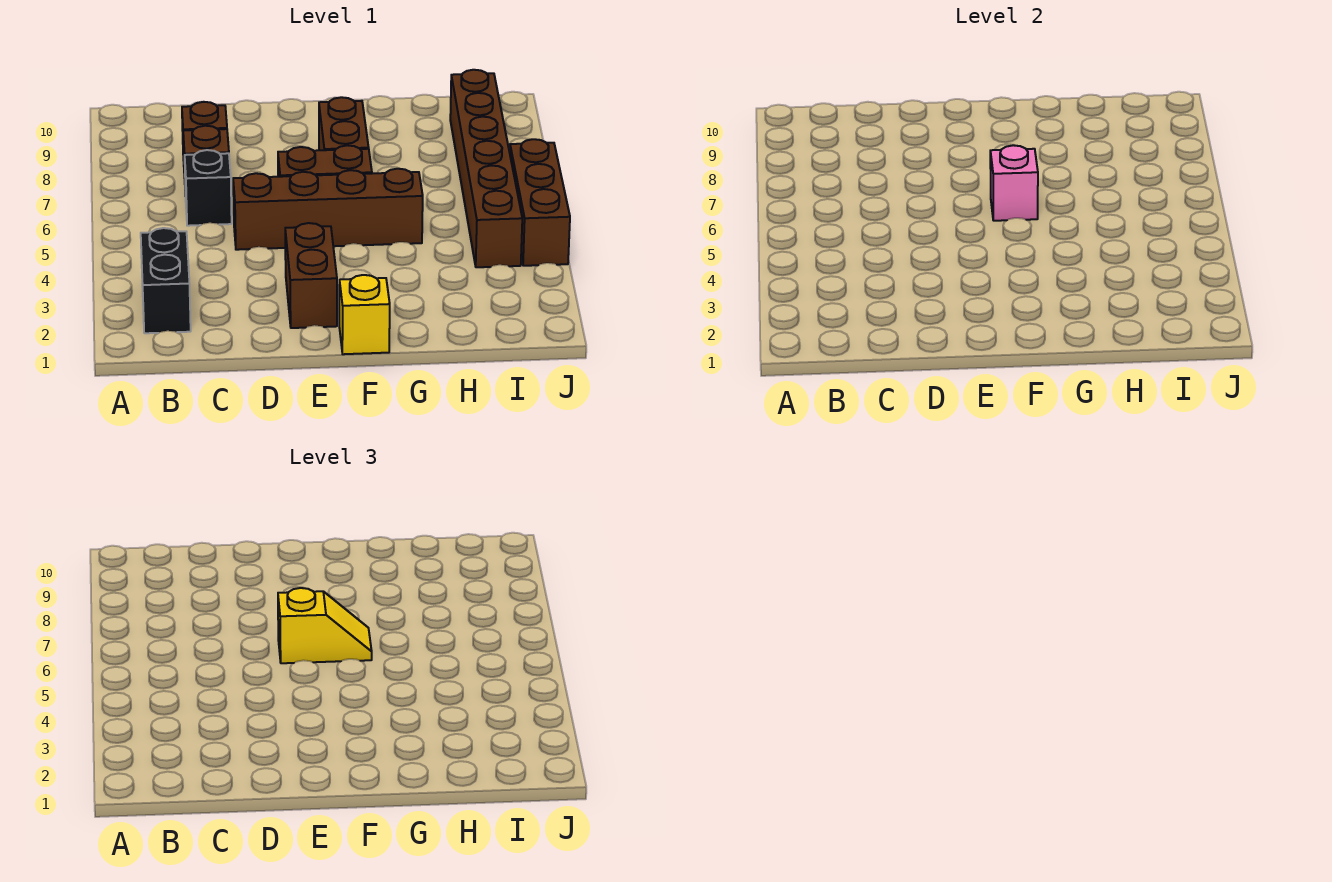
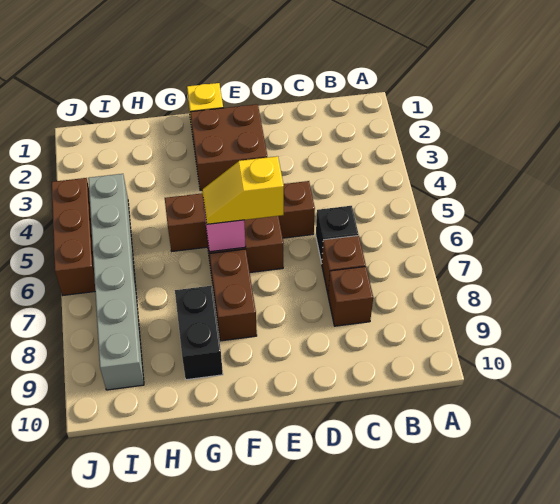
black brick B2:B3 level 1 -> black brick G8:G9 level 1
brown brick E2:E3 level 1 -> brown brick E2:F3 level 1
brown brick I4:I9 level 1 -> grey brick I4:I9 level 1

